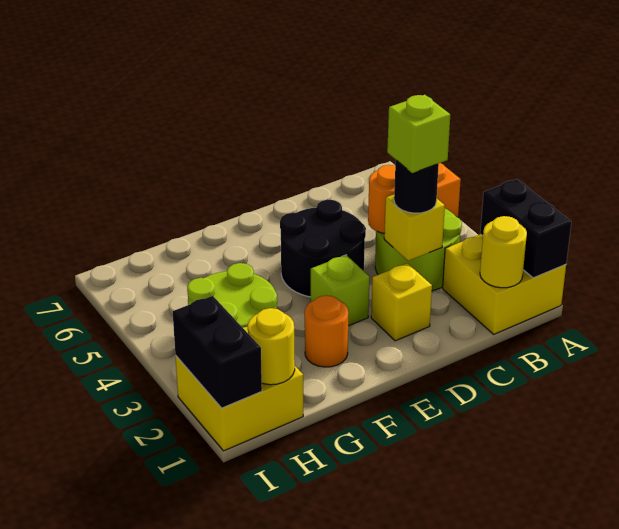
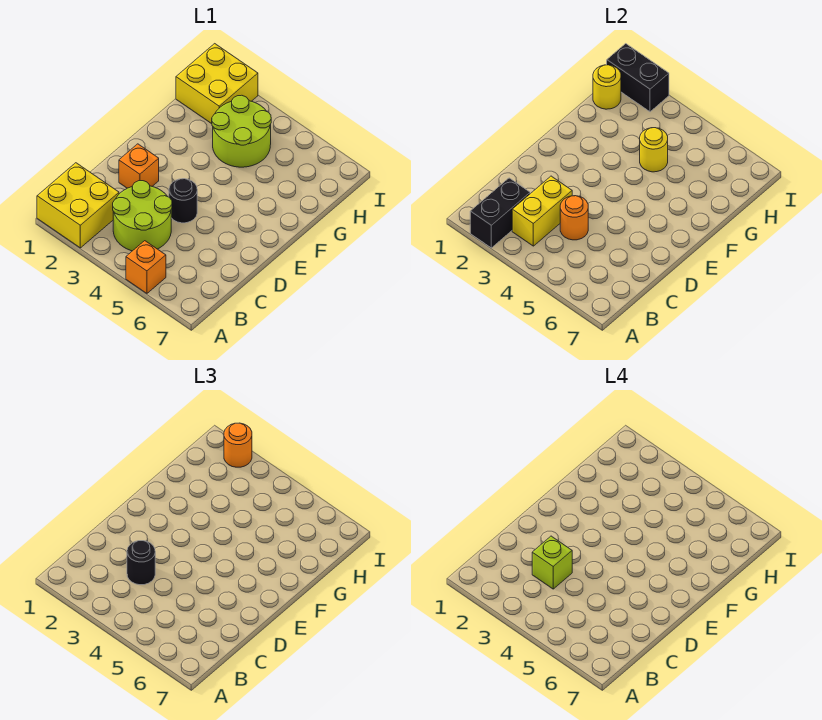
black brick A1:A2 level 2 -> black brick A2:B2 level 2
yellow round brick B1 level 2 -> yellow round brick G4 level 2
yellow brick C3 level 2 -> yellow brick B3:C3 level 2
yellow brick D2 level 1 -> orange brick D2 level 1
black round brick D4:E5 level 1 -> black round brick D4 level 1
lime brick E3 level 1 -> none
orange round brick F2 level 1 -> orange round brick I2 level 3

